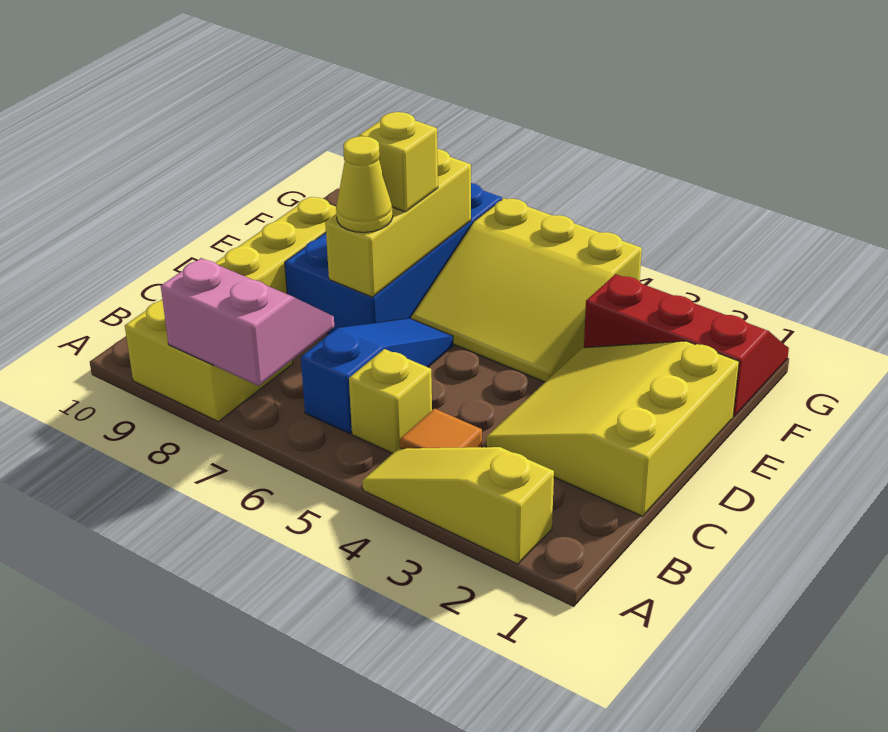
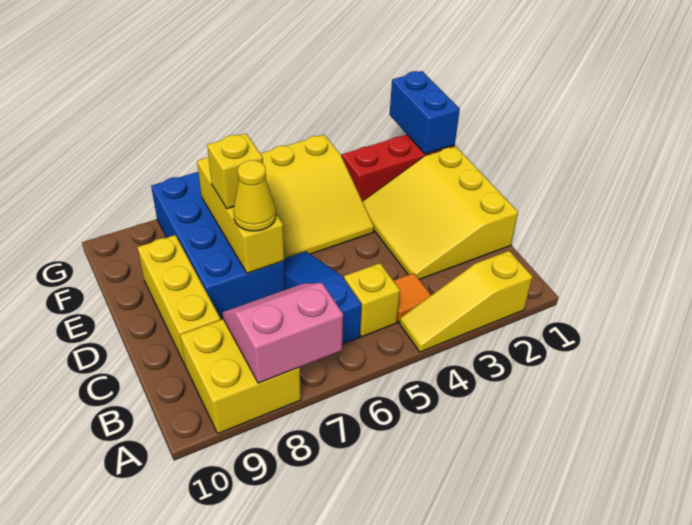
none -> blue brick F1:G1 level 2

